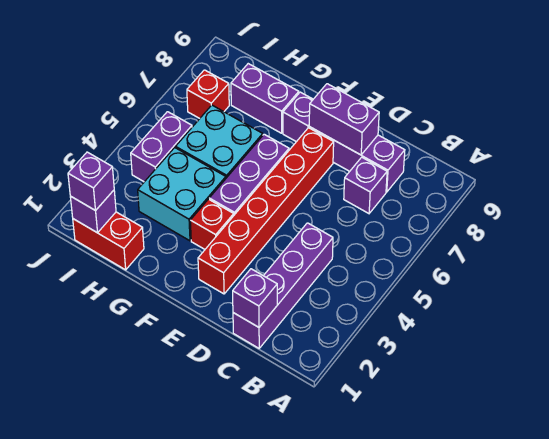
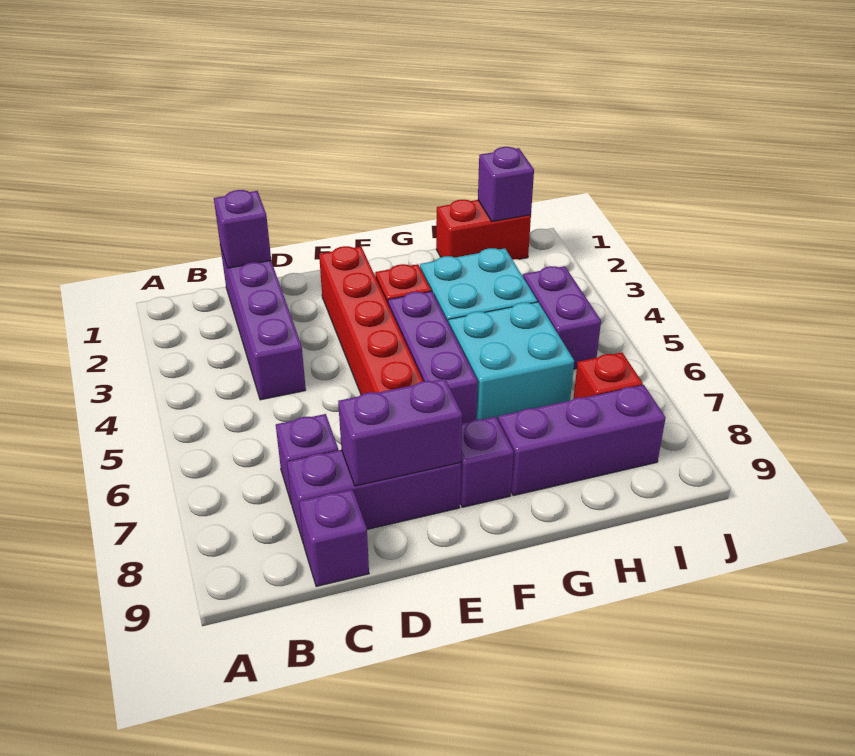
purple brick G8:H8 level 1 -> purple brick G8:I8 level 1
purple brick I1 level 3 -> purple brick C9 level 1

